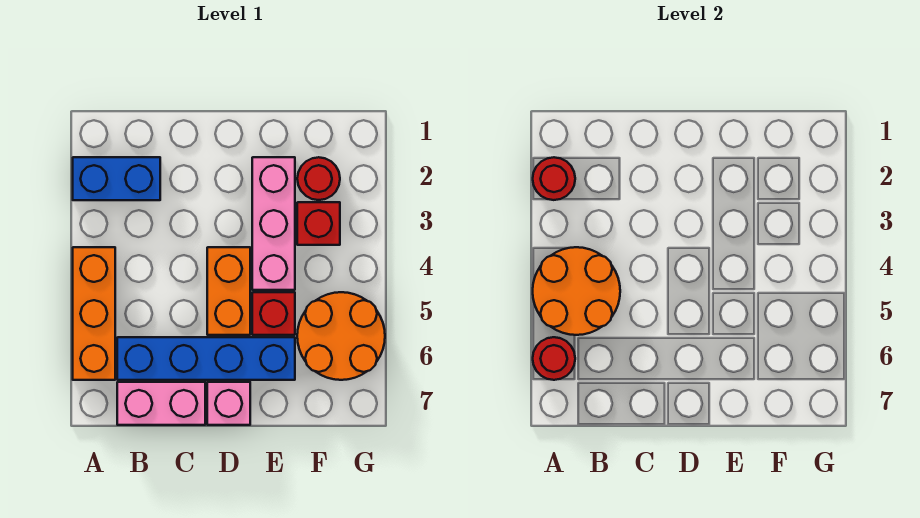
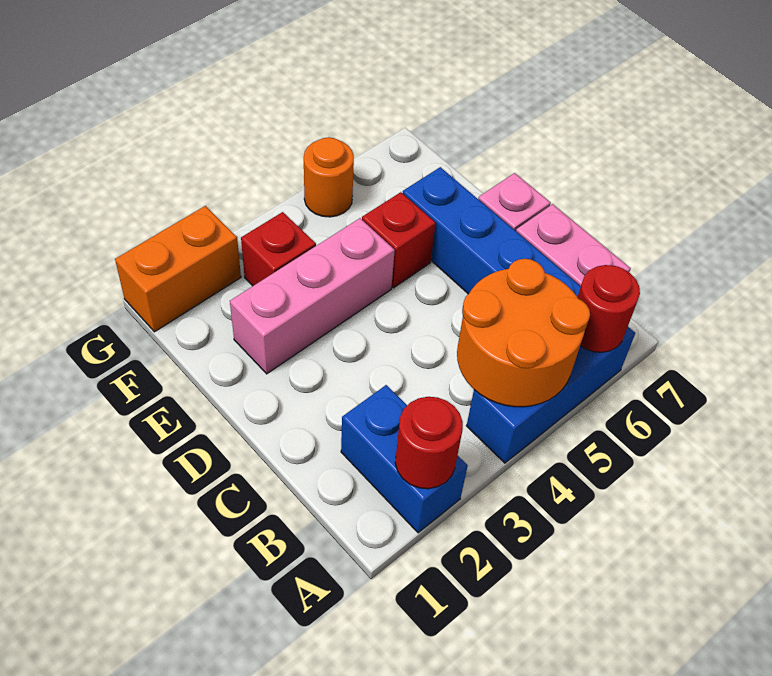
orange brick A4:A6 level 1 -> blue brick A4:A6 level 1
orange brick D4:D5 level 1 -> orange brick G1:G2 level 1
red round brick F2 level 1 -> none
orange round brick F5:G6 level 1 -> orange round brick G5 level 1

